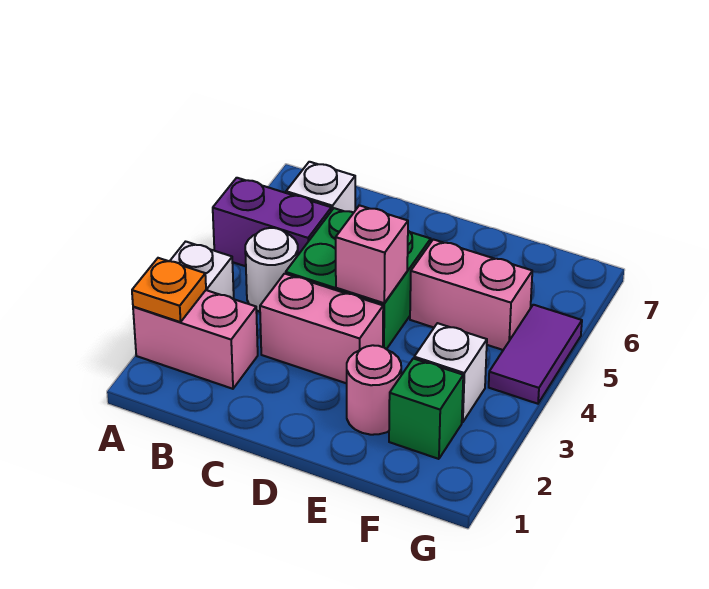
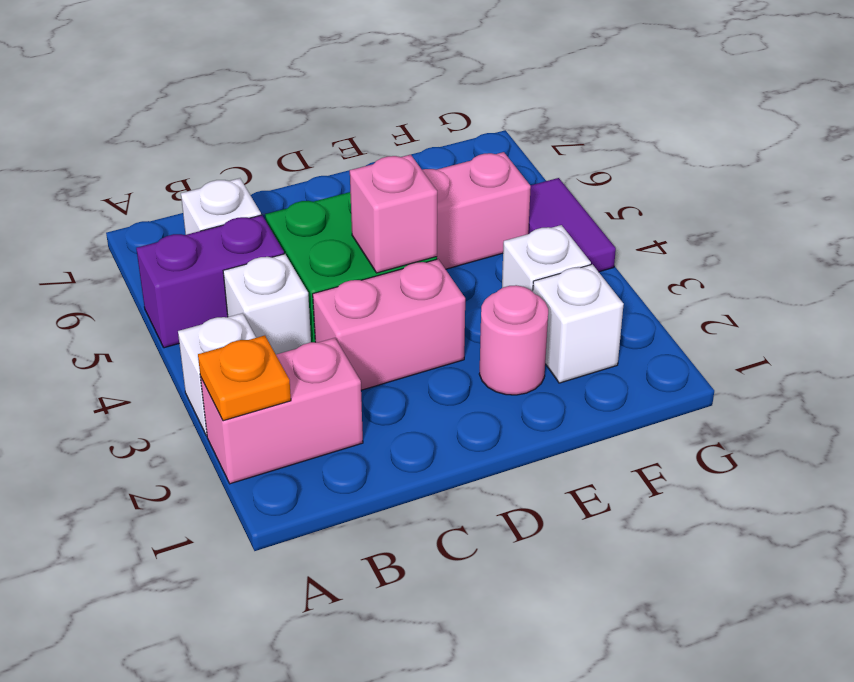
white round brick B4 level 1 -> white brick B4 level 1
green brick F2 level 1 -> white brick F2 level 1

